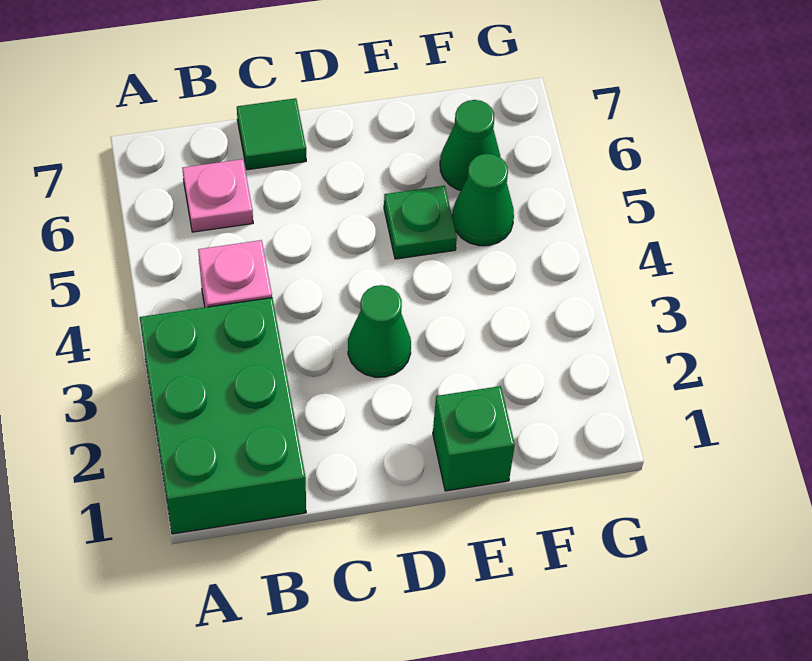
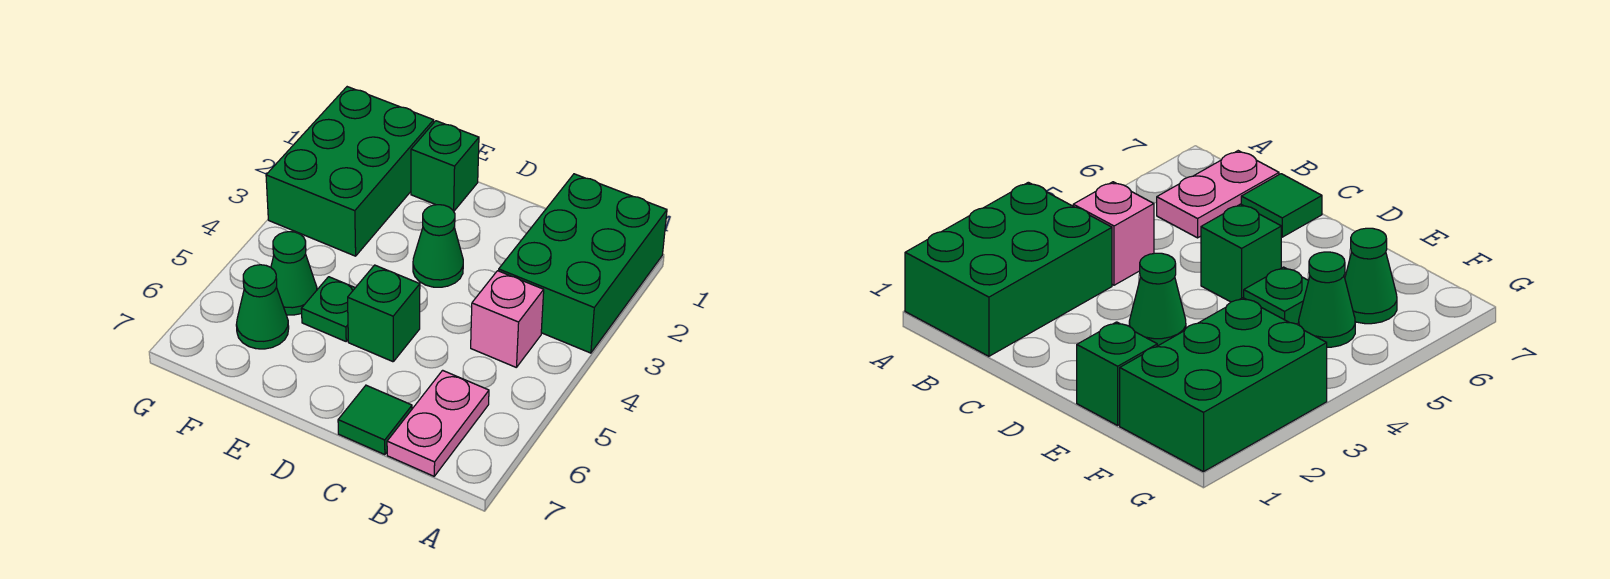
pink plate B6 level 1 -> pink plate B6:B7 level 1
none -> green brick D5 level 1
none -> green brick F1:G3 level 1

